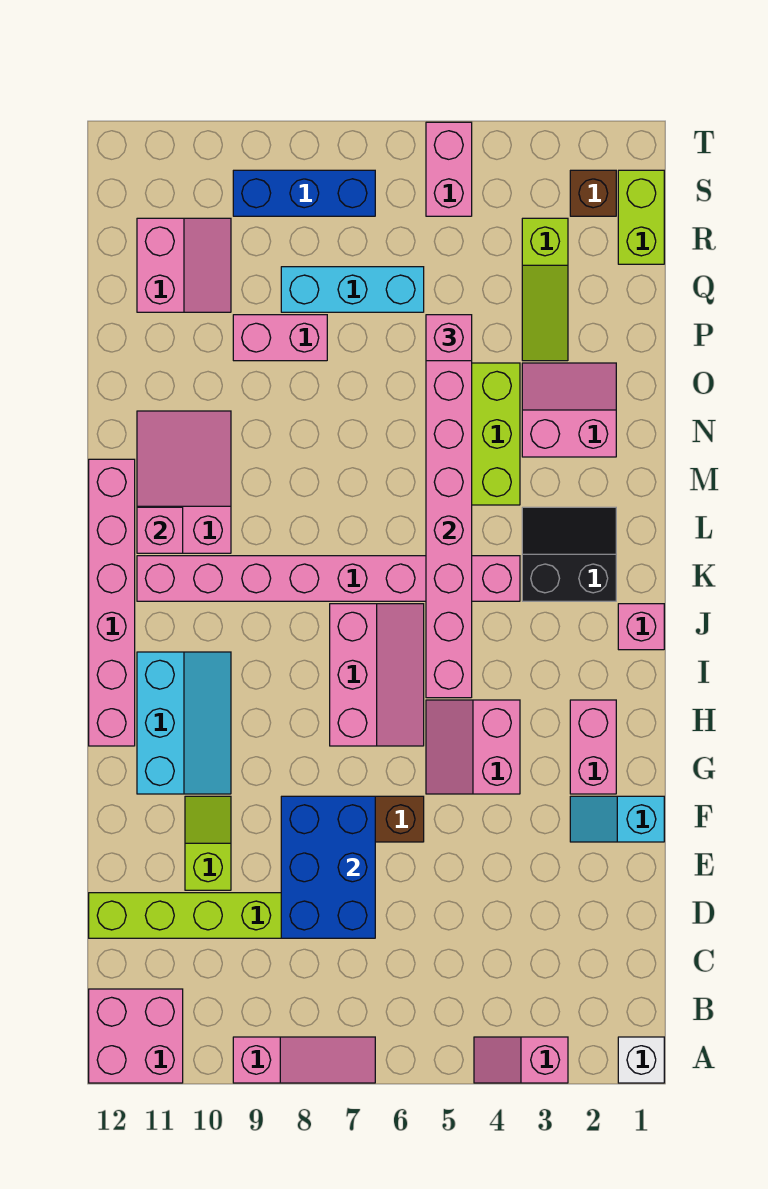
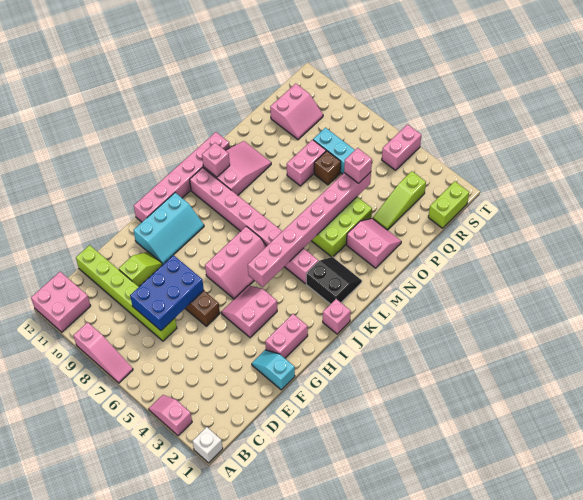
pink brick P8:P9 level 1 -> pink brick O8:P8 level 1
brown brick S2 level 1 -> brown brick P7 level 1
blue brick S7:S9 level 1 -> none

